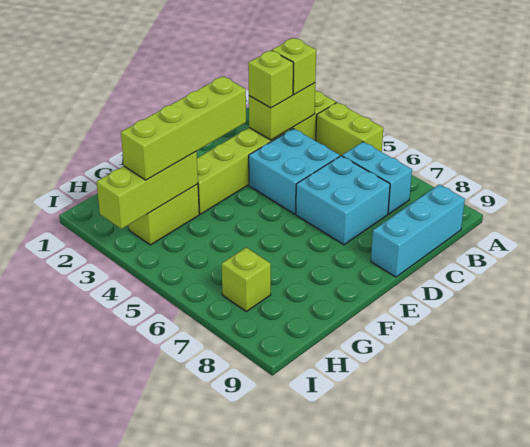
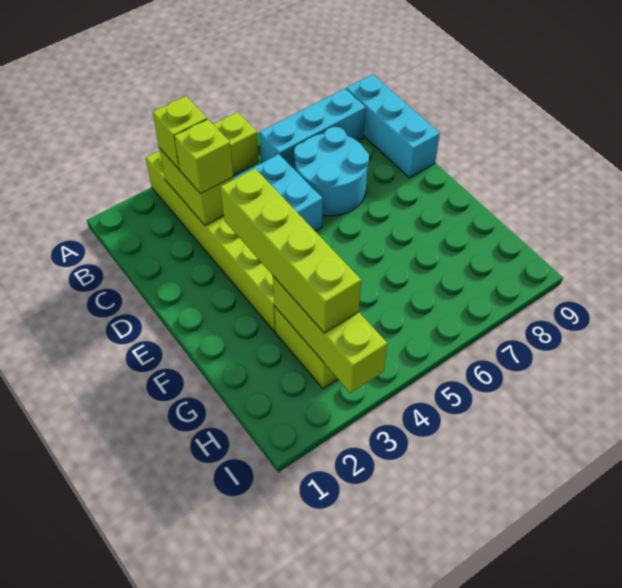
cyan brick B6:B7 level 1 -> cyan brick B6:B8 level 1
cyan brick C6:D7 level 1 -> cyan round brick C6:D7 level 1
lime brick H7 level 1 -> none

